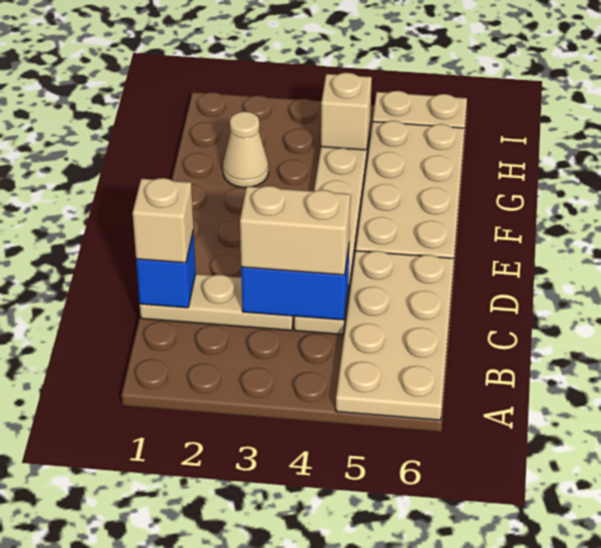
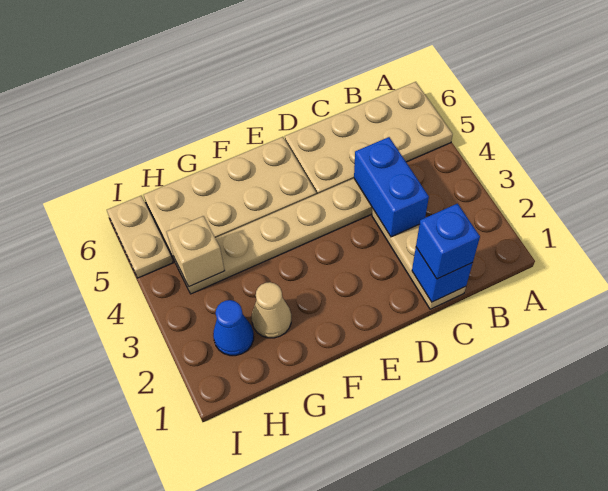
tan brick C1 level 3 -> blue brick C1 level 3
tan brick C3:C4 level 3 -> none
none -> blue cone H2 level 1

